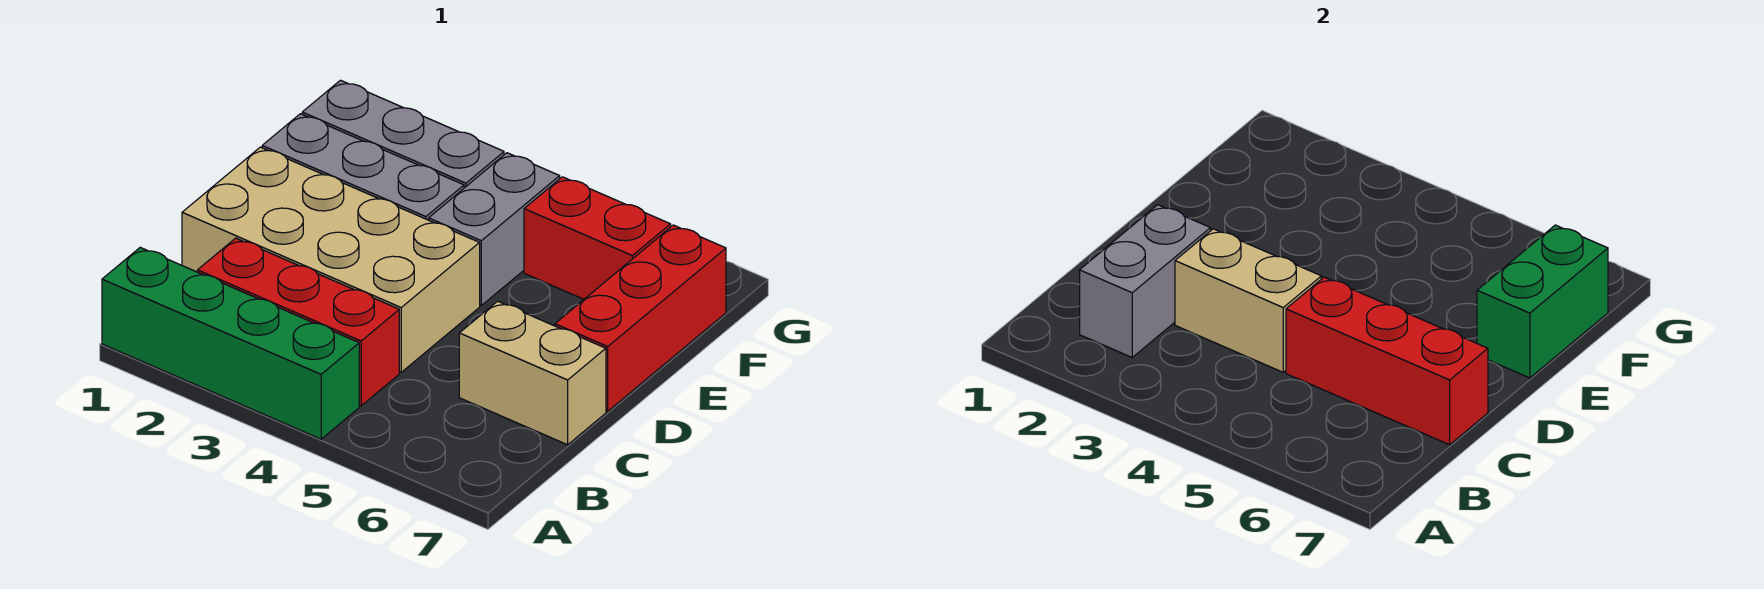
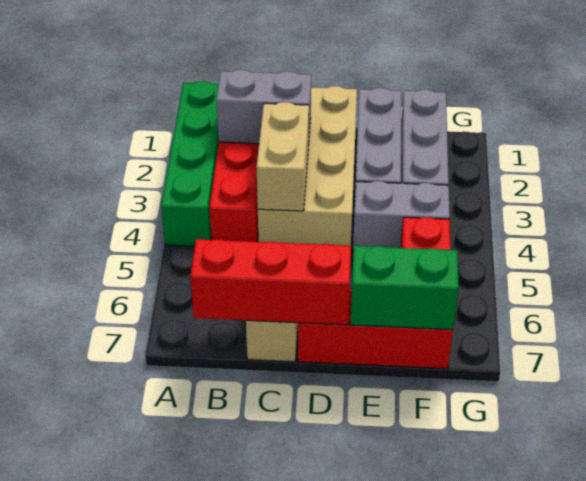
red brick C5:C7 level 2 -> red brick B7:D7 level 2

